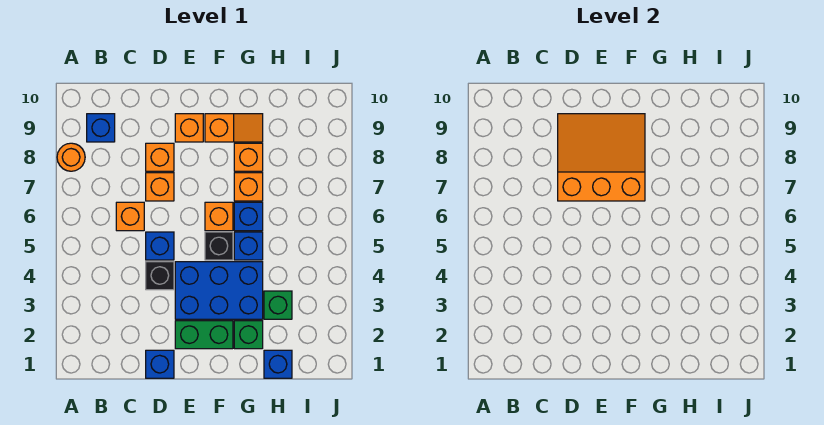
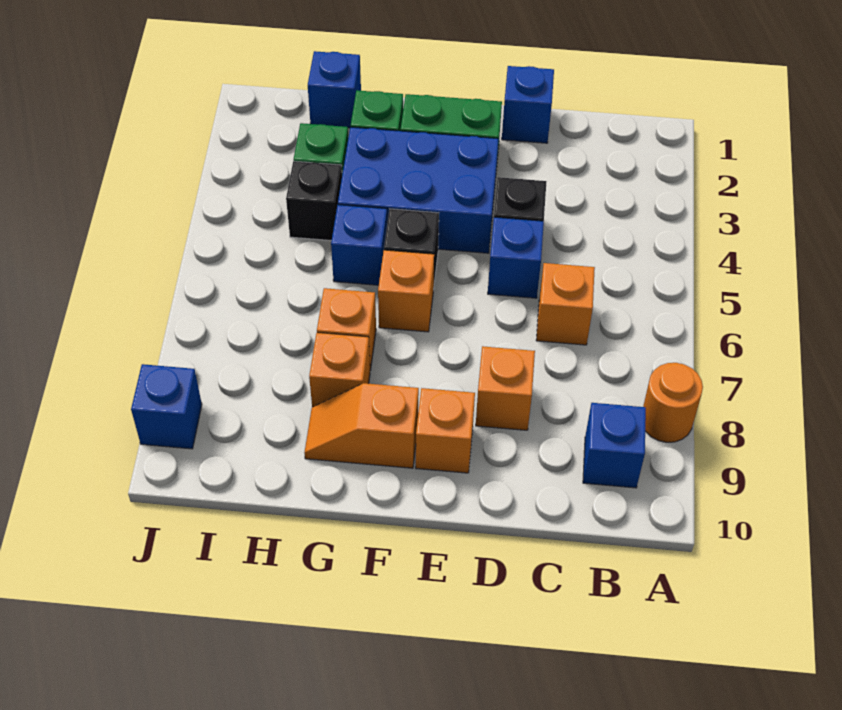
orange brick D7 level 1 -> none
orange slope D7:F9 level 2 top 7 -> none
blue brick G6 level 1 -> blue brick J9 level 1
none -> black brick H4 level 1

